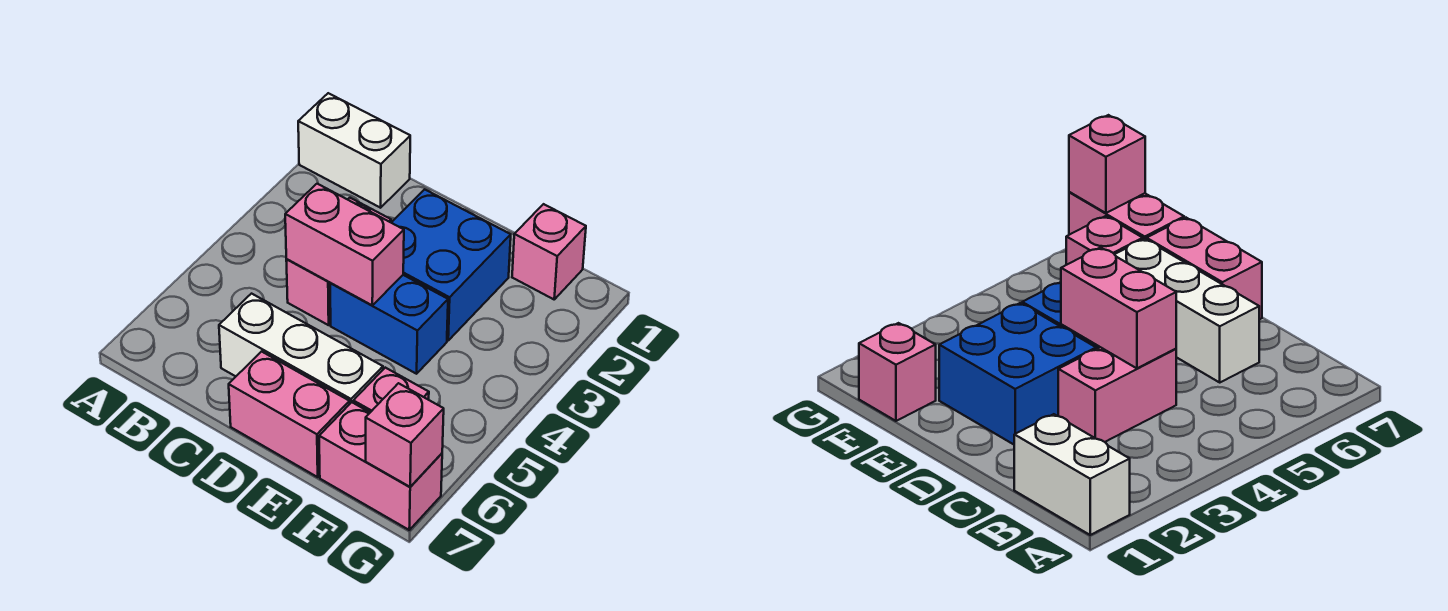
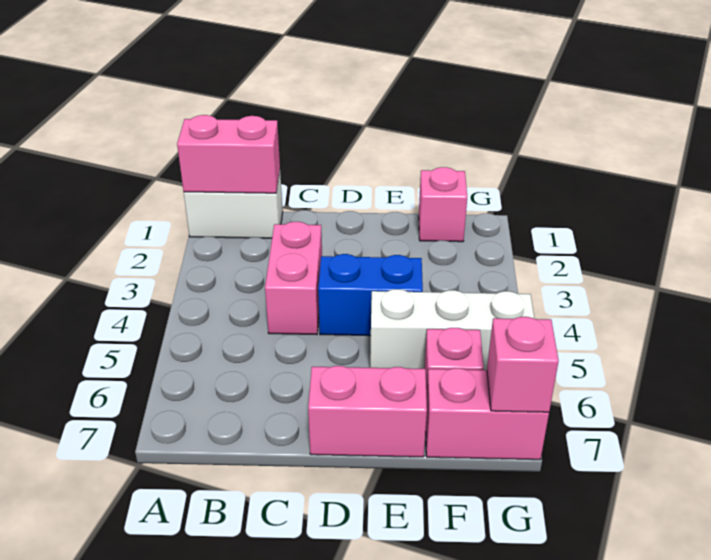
pink brick C4:D4 level 2 -> pink brick A1:B1 level 2
white brick C6:E6 level 1 -> white brick E5:G5 level 1
blue brick D2:E3 level 1 -> none

